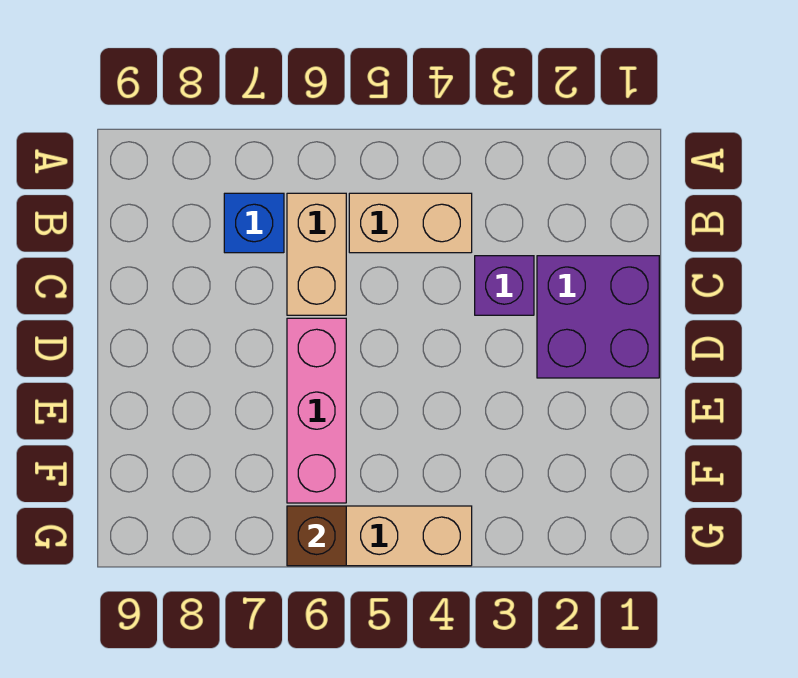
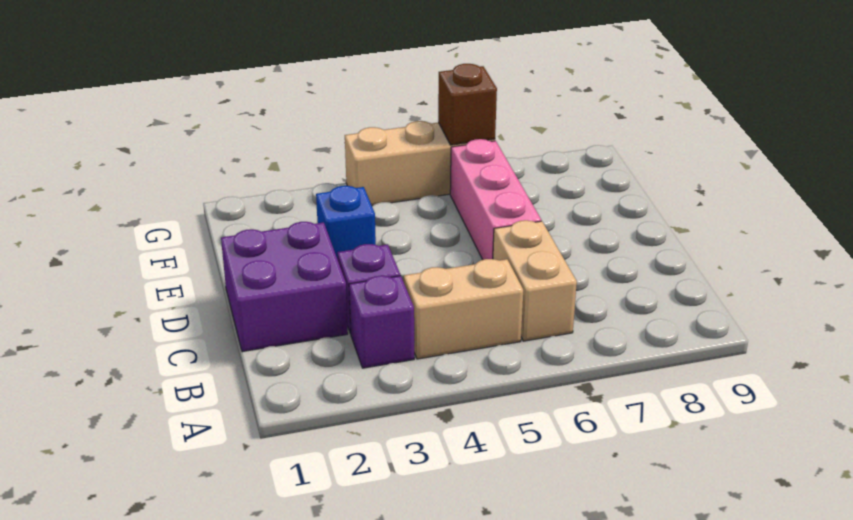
none -> purple brick B3 level 1
blue brick B7 level 1 -> blue brick E3 level 1

